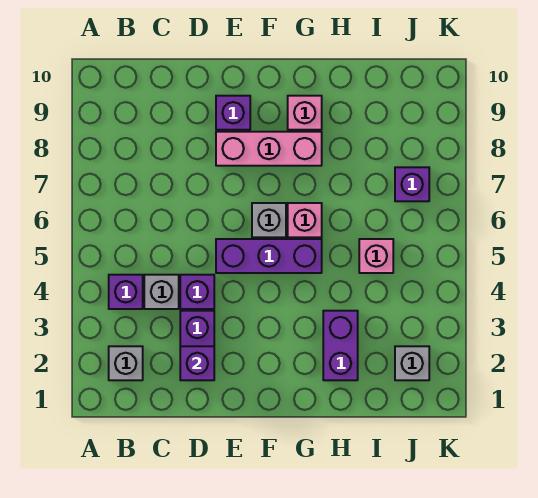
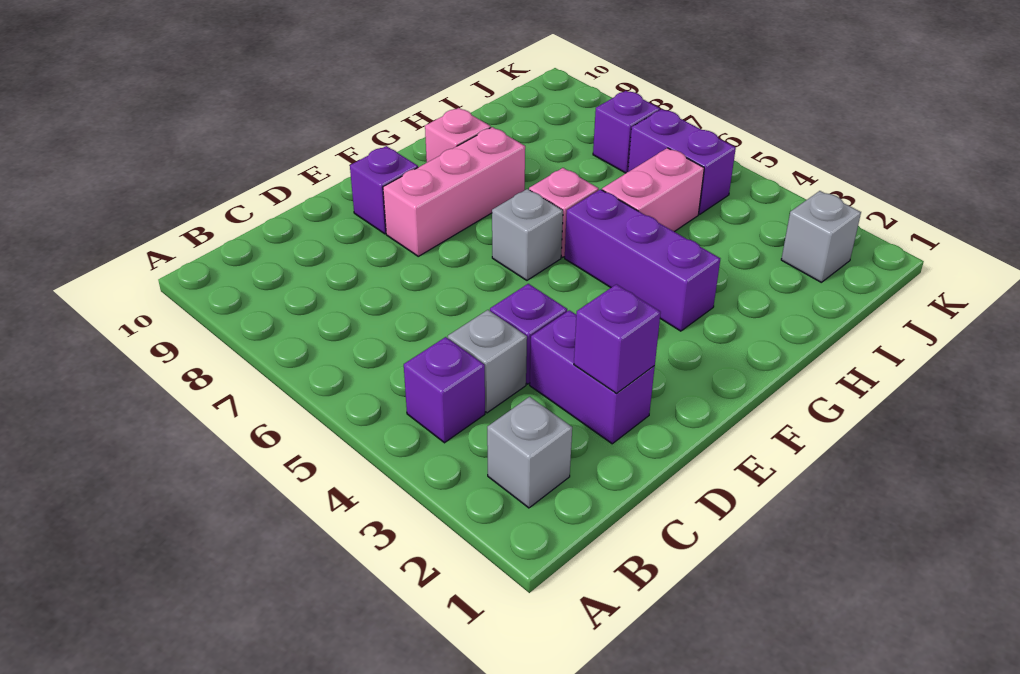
purple brick E5:G5 level 1 -> purple brick G3:G5 level 1
purple brick H2:H3 level 1 -> purple brick J5:J6 level 1
pink brick I5 level 1 -> pink brick H5:I5 level 1

